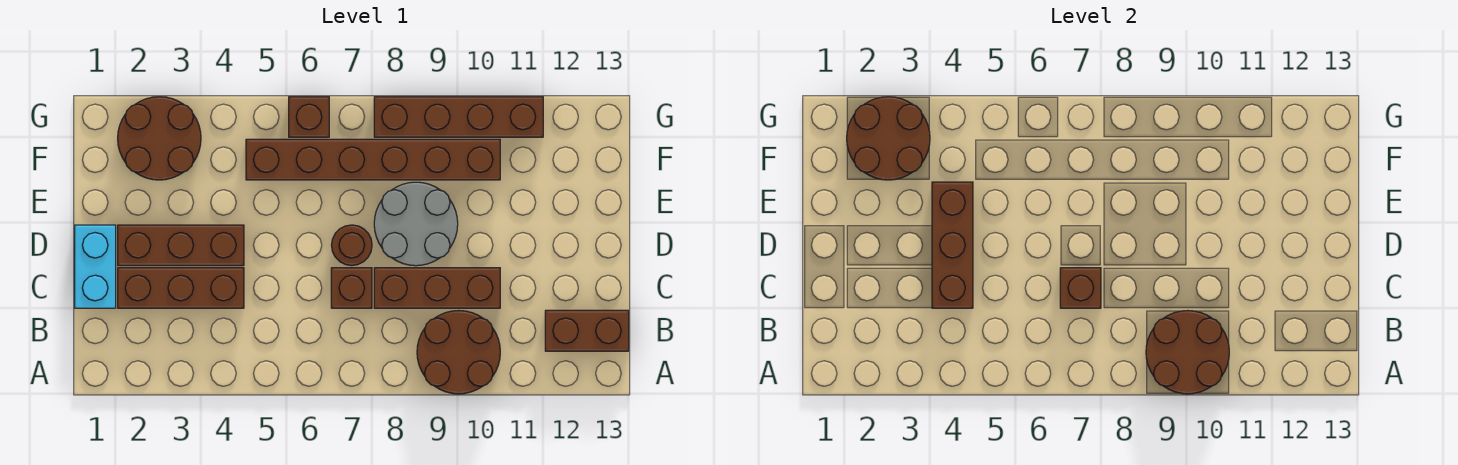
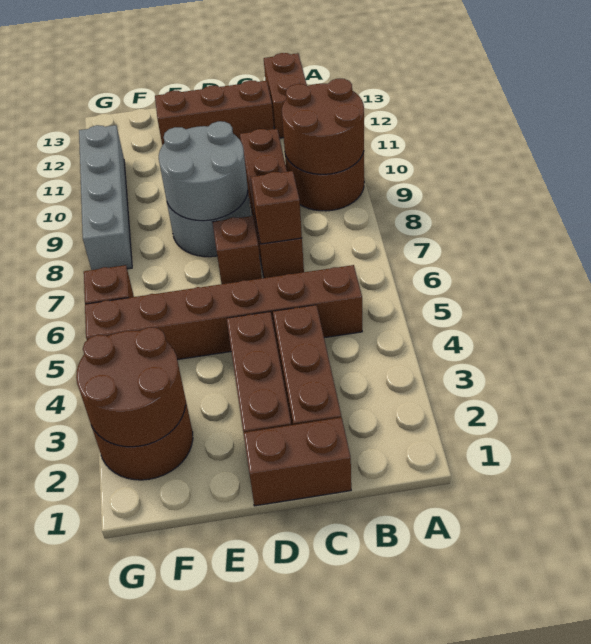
cyan brick C1:D1 level 1 -> brown brick C1:D1 level 1
brown brick C4:E4 level 2 -> brown brick C12:E12 level 1
brown round brick D7 level 1 -> brown brick D7 level 1
none -> grey round brick D8:E9 level 2
brown brick F5:F10 level 1 -> brown brick B5:G5 level 1
brown brick G8:G11 level 1 -> grey brick G8:G11 level 1

